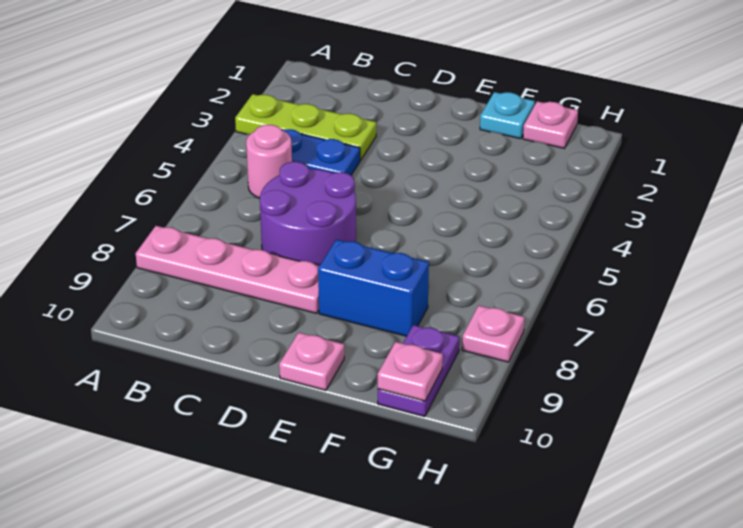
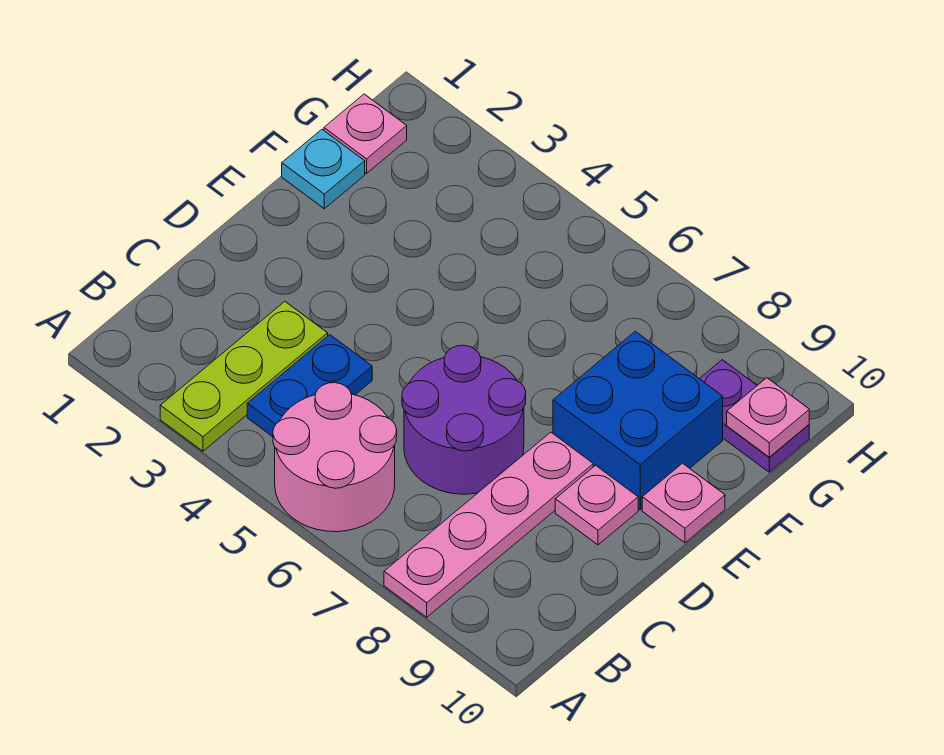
pink round brick B5 level 1 -> pink round brick A5:B6 level 1
blue brick E8:F8 level 1 -> blue brick E8:F9 level 1
pink plate H8 level 1 -> pink plate D9 level 1

